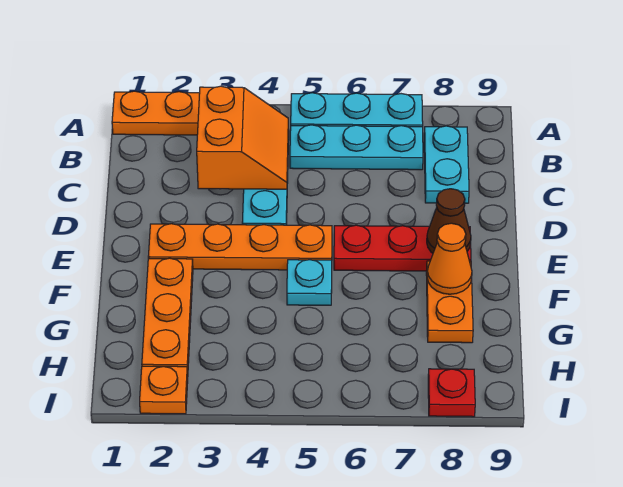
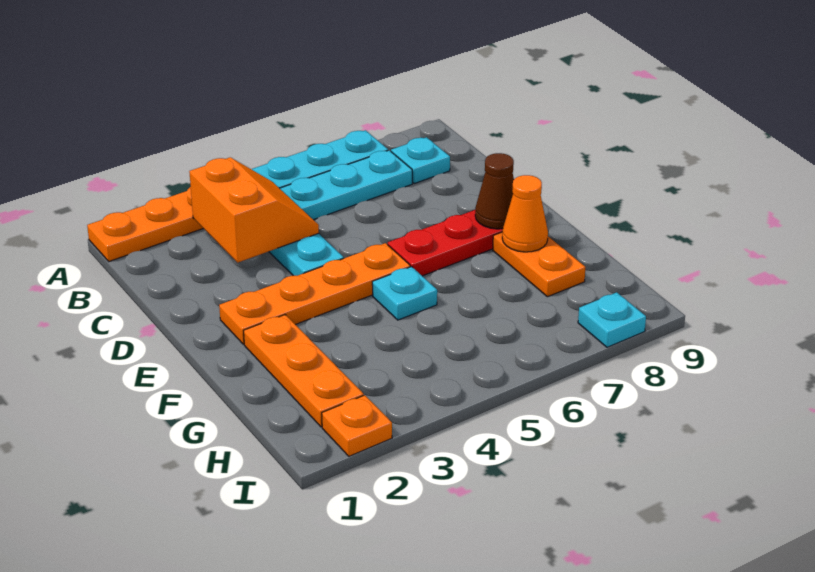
cyan plate B8:C8 level 1 -> cyan plate B8 level 1
red plate I8 level 1 -> cyan plate I8 level 1

